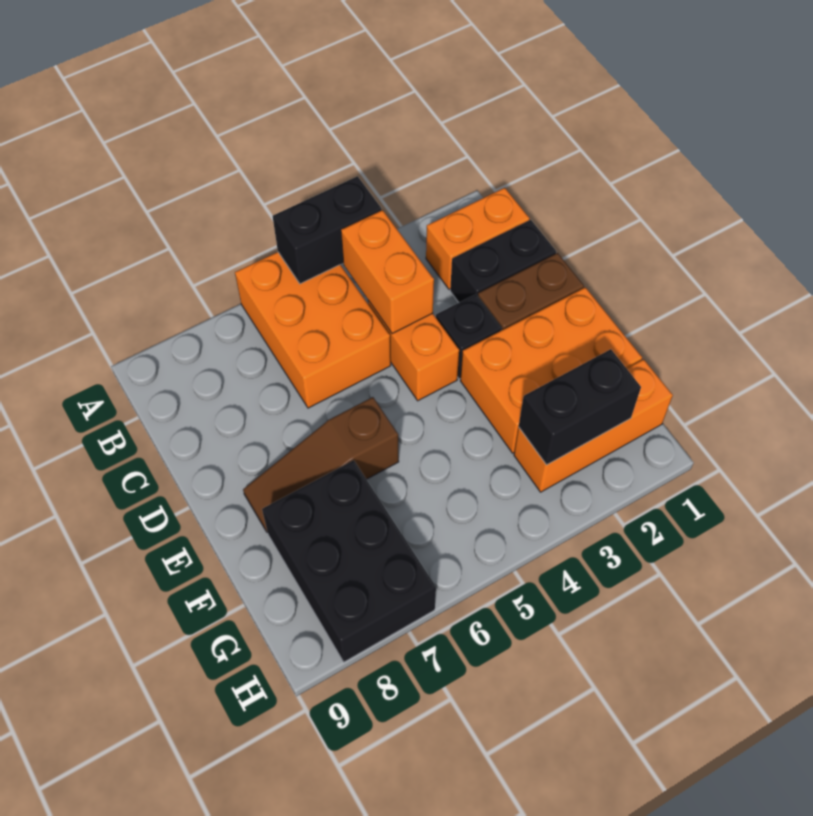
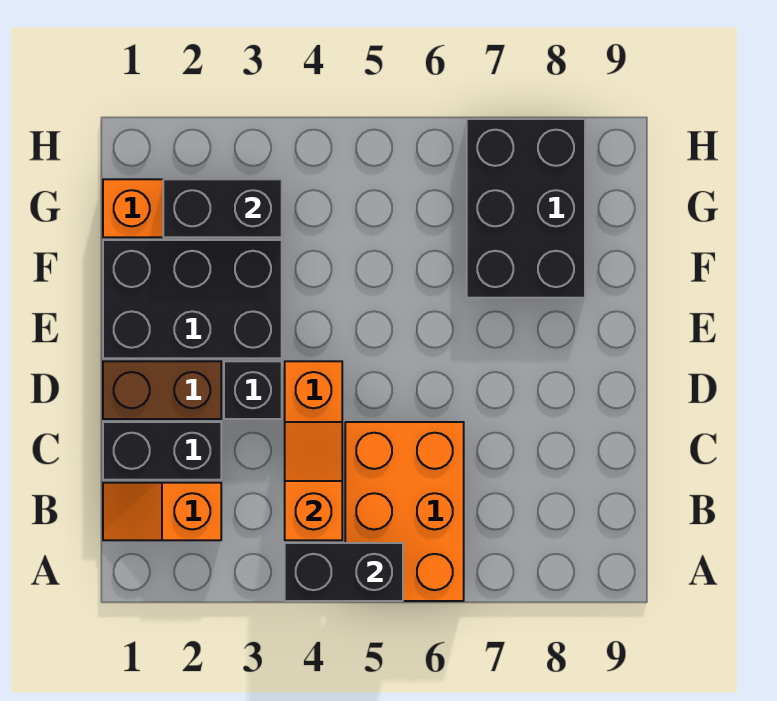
orange brick B1:B2 level 1 -> orange slope B1:B2 level 1 top 2
orange brick B4:C4 level 2 -> orange slope B4:C4 level 2 top B
orange brick E1:F3 level 1 -> black brick E1:F3 level 1
brown slope E6:E8 level 1 top 6 -> none

